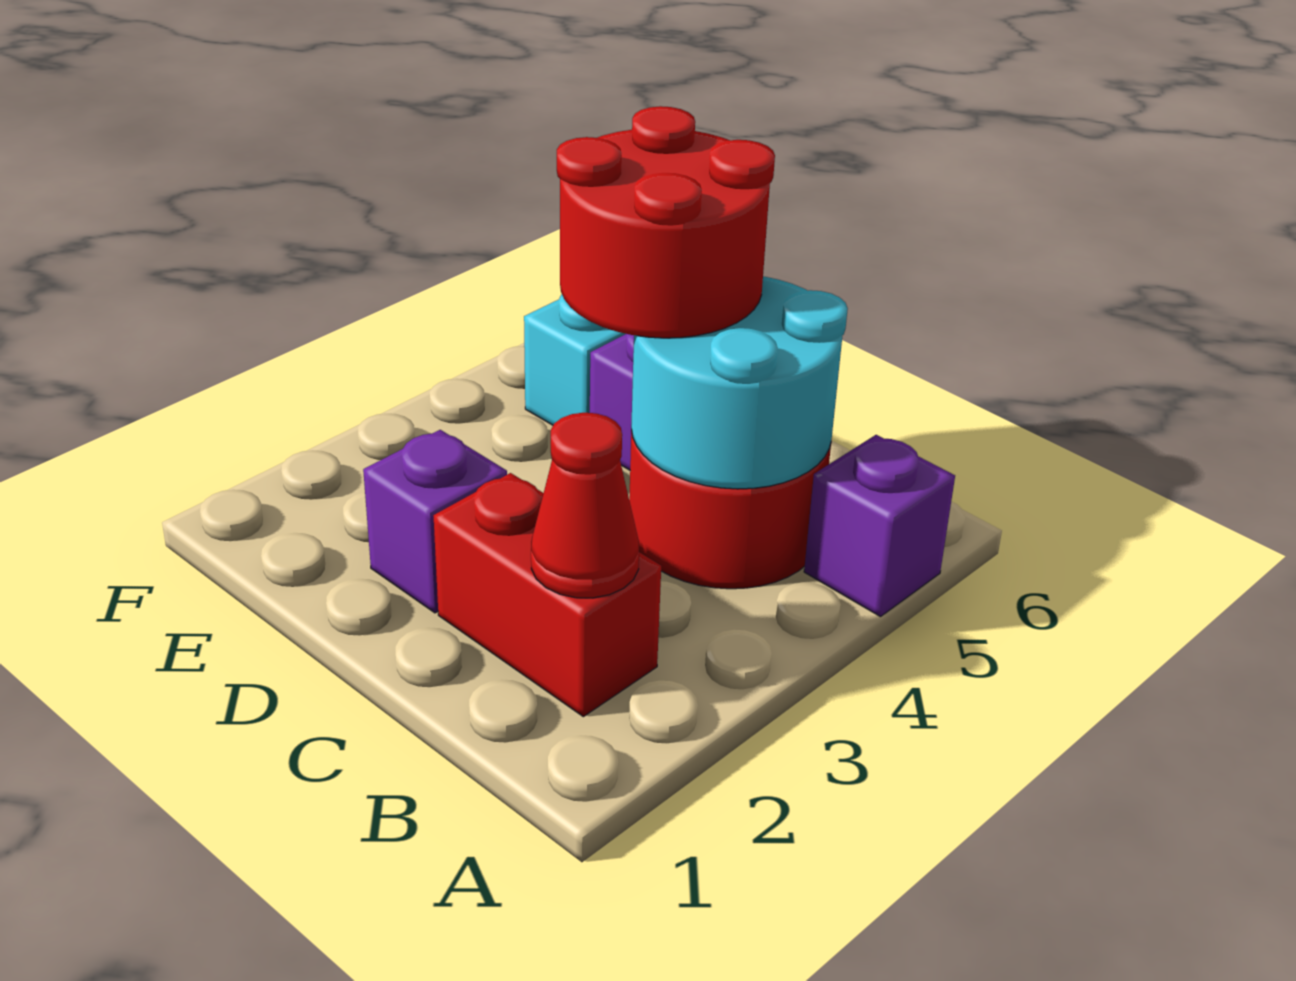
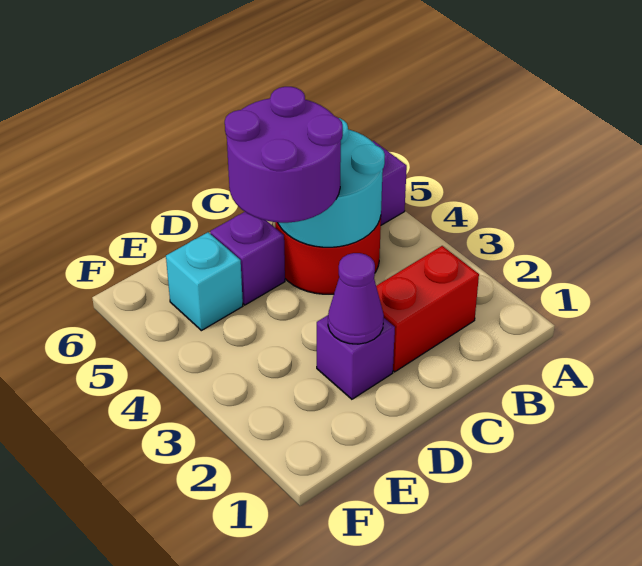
red cone B2 level 2 -> none
red round brick C4:D5 level 3 -> purple round brick C4:D5 level 3
none -> purple cone D2 level 2

